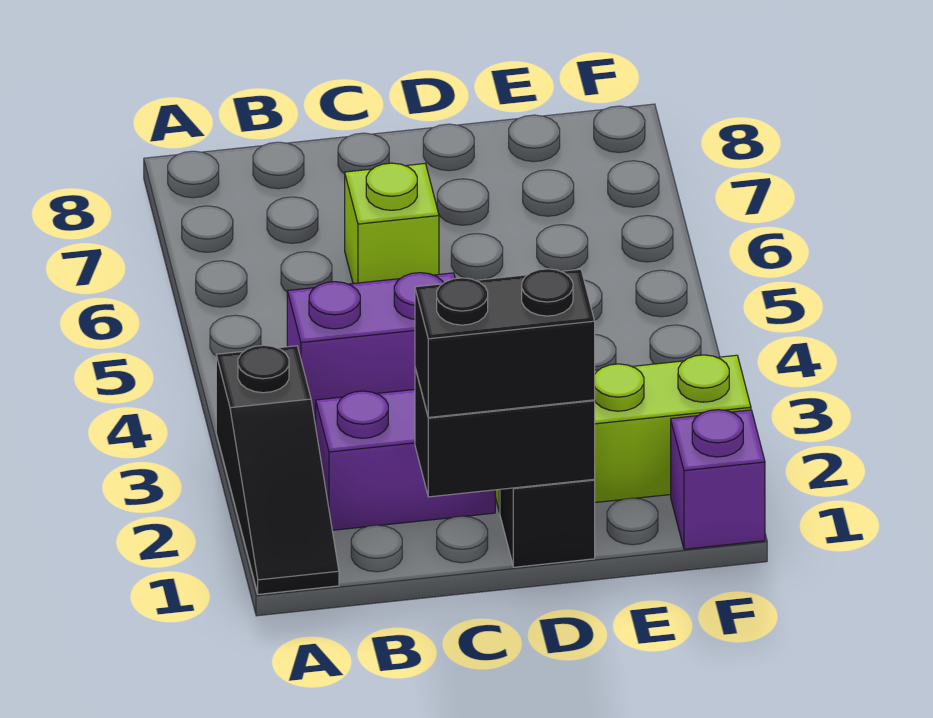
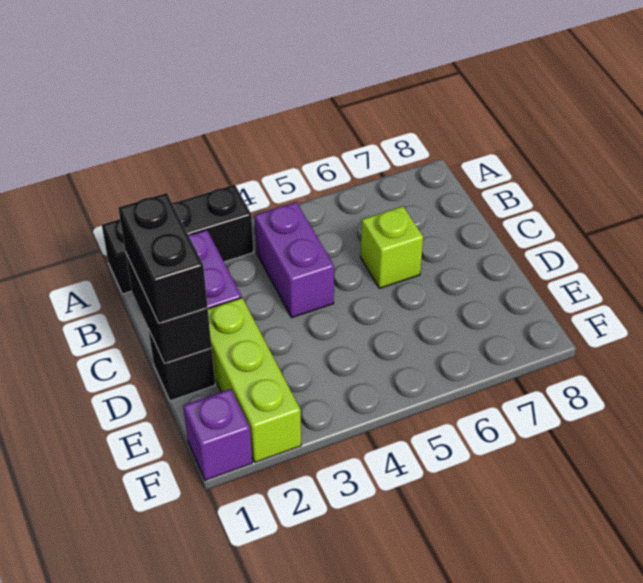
black slope A1:A3 level 1 top 3 -> black brick A1:A3 level 1

